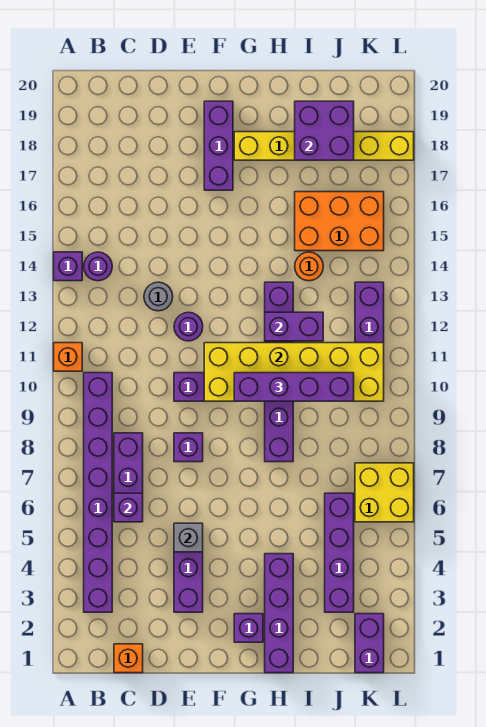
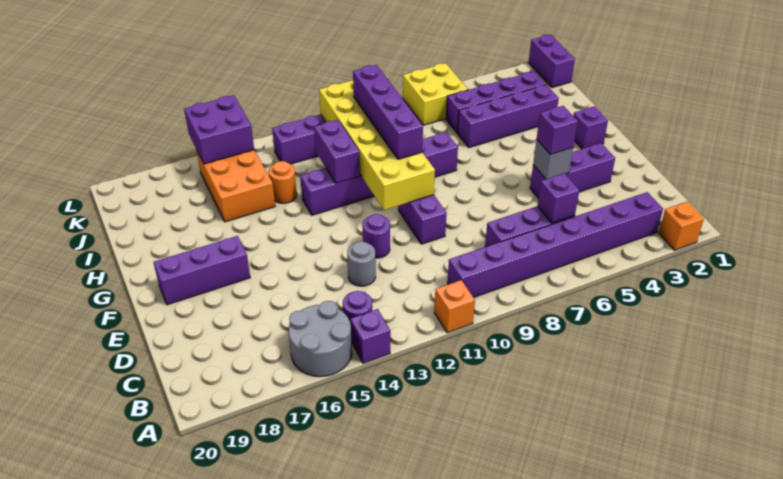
none -> grey round brick A15:B16 level 1
orange brick C1 level 1 -> orange brick A2 level 1
purple brick E8 level 1 -> purple brick E5 level 3
yellow brick G18:L18 level 1 -> none
purple brick H1:H4 level 1 -> purple brick I3:I6 level 1
purple brick I18:J19 level 2 -> purple brick K15:L16 level 2
purple brick K1:K2 level 1 -> purple brick K1:L1 level 1

